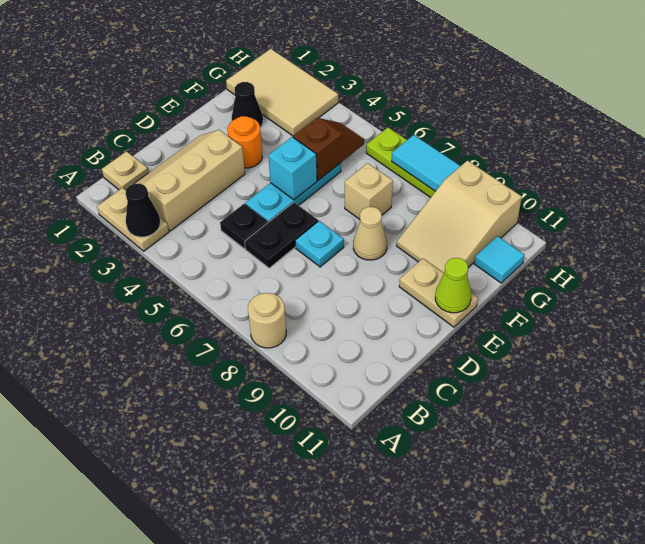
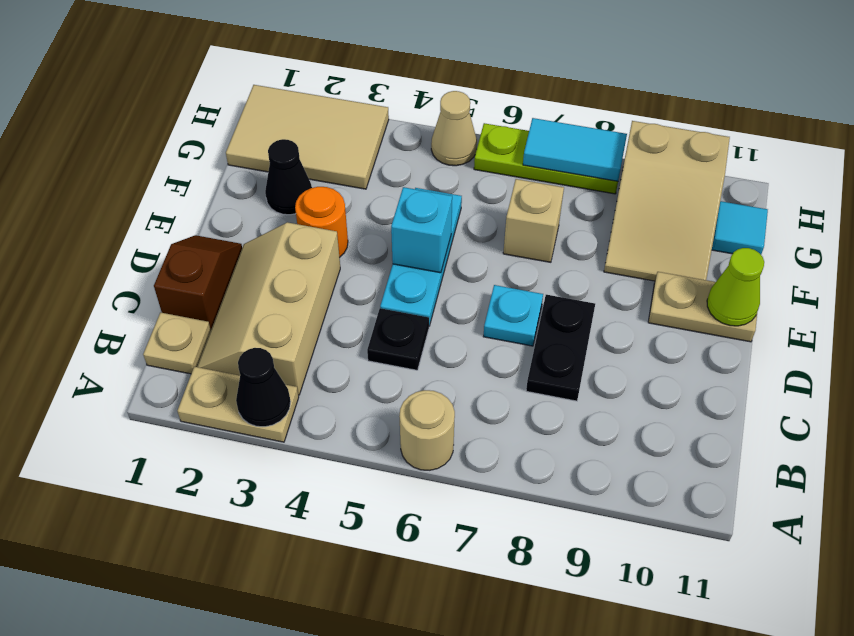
tan round brick A8 level 1 -> tan round brick A6 level 1
black plate C6:D6 level 1 -> black plate C8:D8 level 1
tan cone E8 level 1 -> tan cone H5 level 1
brown slope F5:G5 level 2 top F -> brown slope C1:D1 level 1 top C

